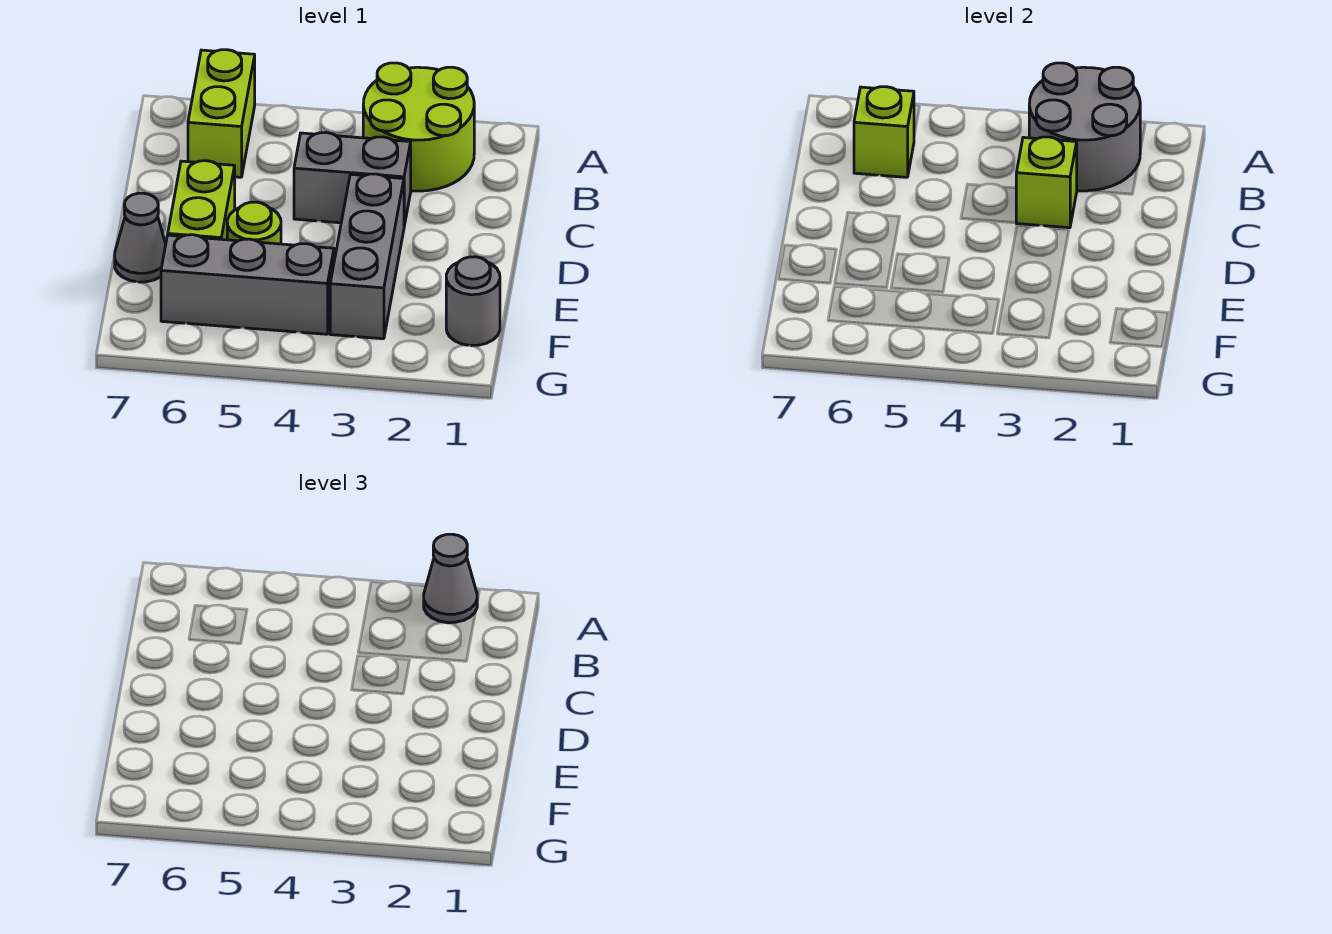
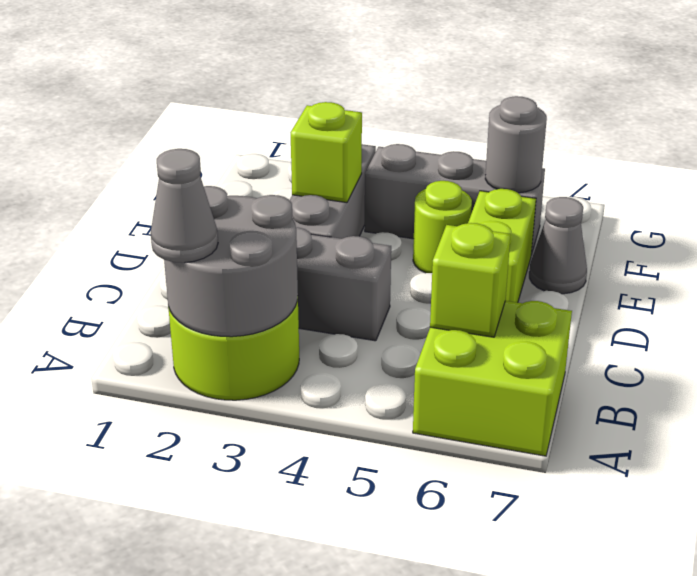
lime brick A6:B6 level 1 -> lime brick A6:B7 level 1
lime brick C3 level 2 -> lime brick E3 level 2
grey round brick F1 level 1 -> grey round brick F6 level 2

